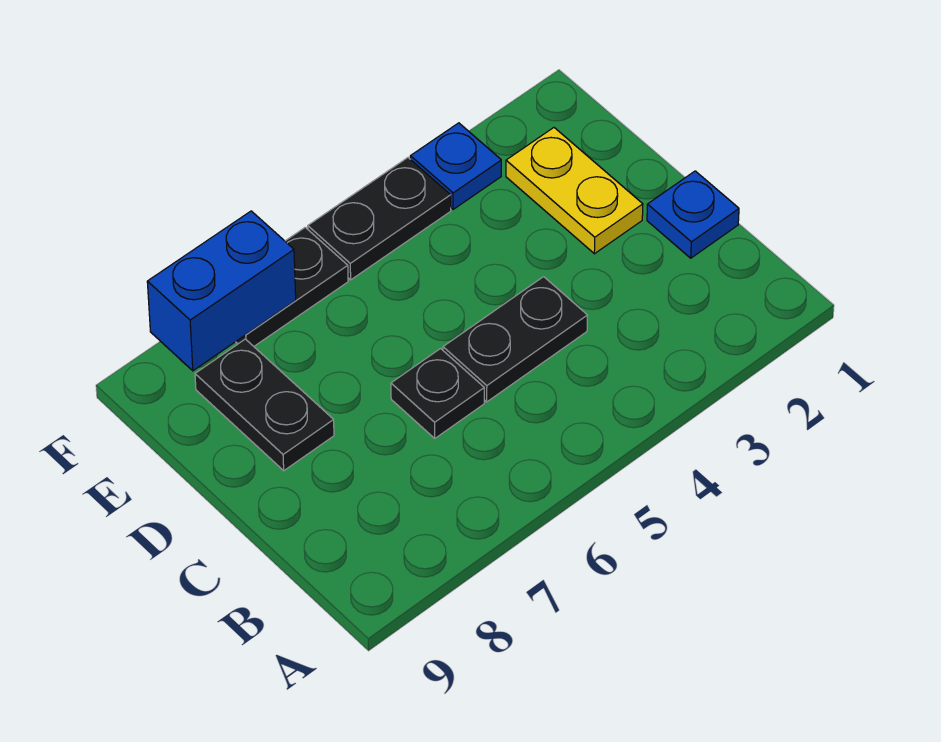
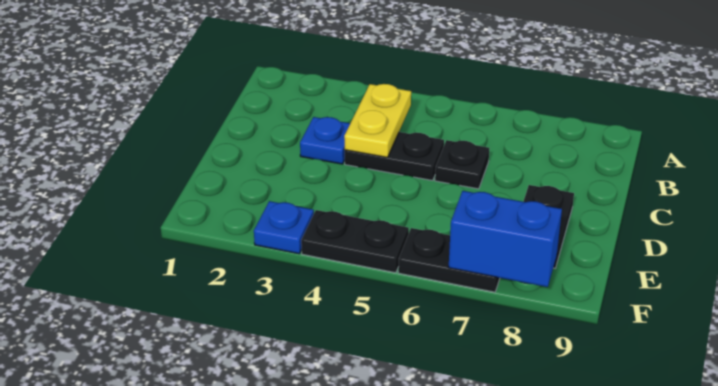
blue plate C1 level 1 -> blue plate C3 level 1
yellow plate D2:E2 level 1 -> yellow plate B4:C4 level 2

